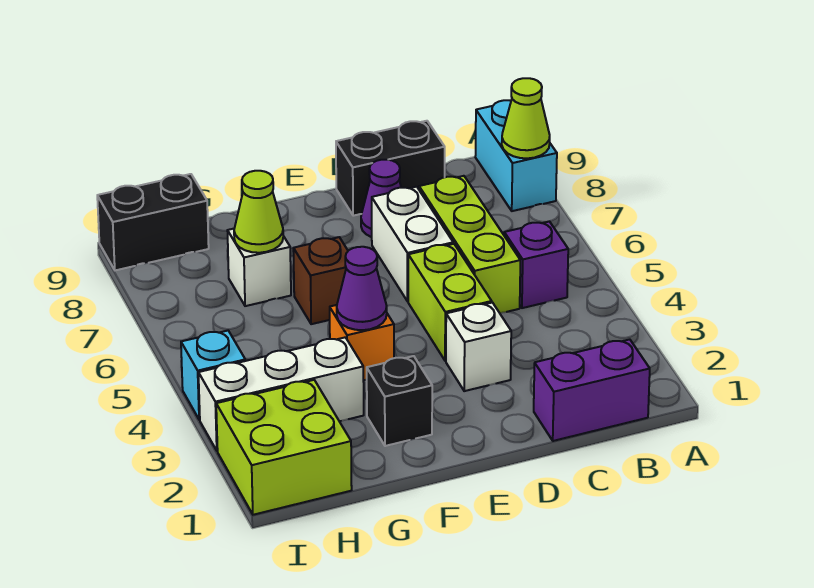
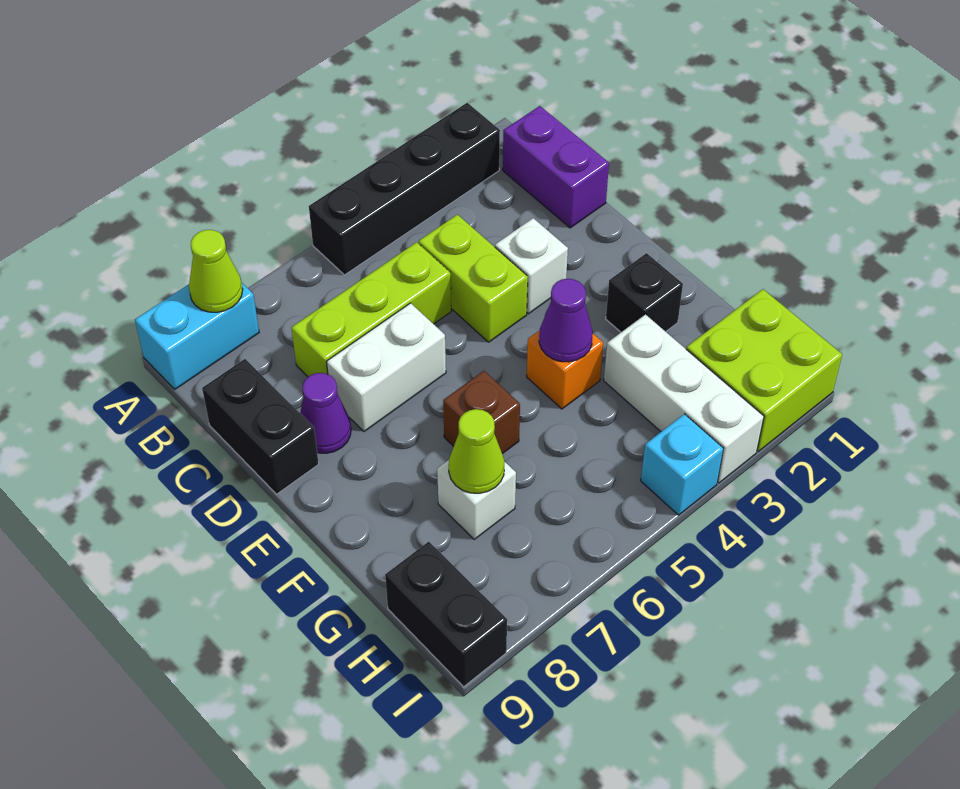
none -> black brick A2:A5 level 1
purple brick B5 level 1 -> none
lime brick D4:D5 level 1 -> lime brick C4:D4 level 1

